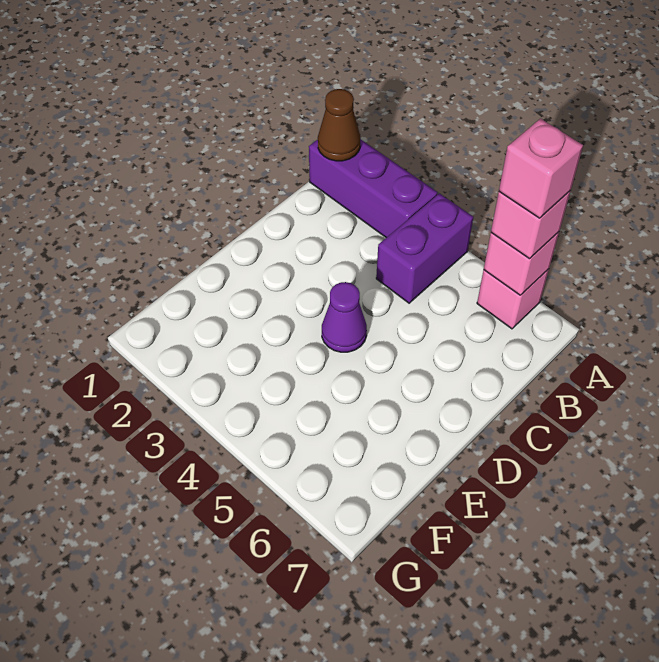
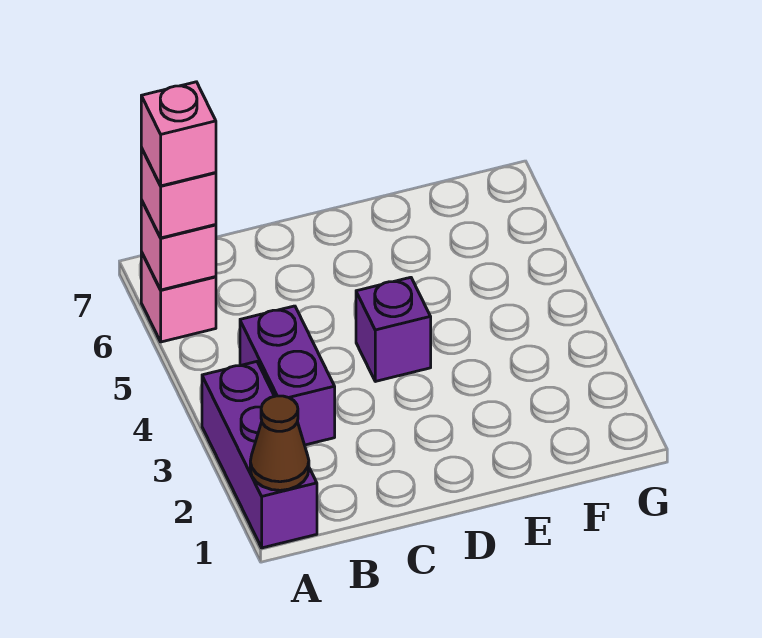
purple brick A4:B4 level 1 -> purple brick B3:B4 level 1
purple cone D4 level 1 -> purple brick D4 level 1

